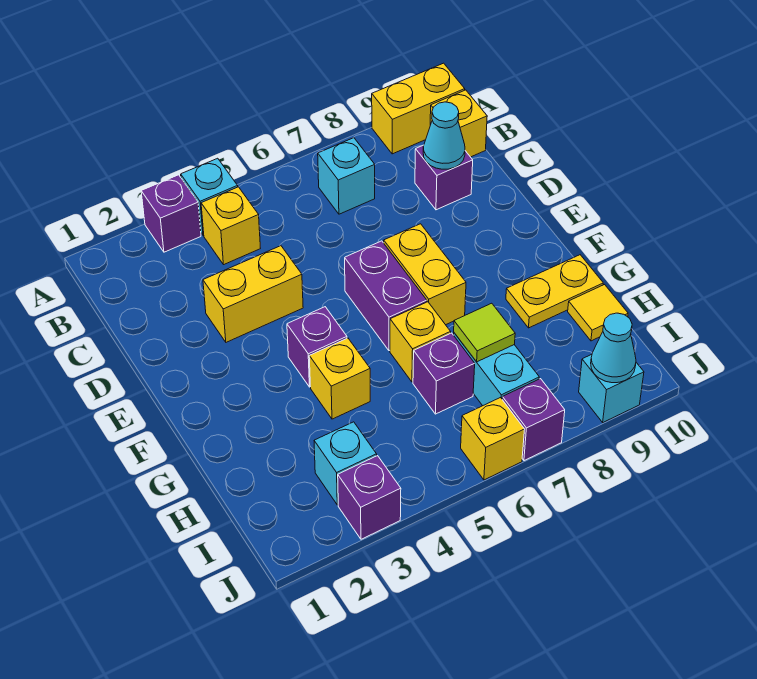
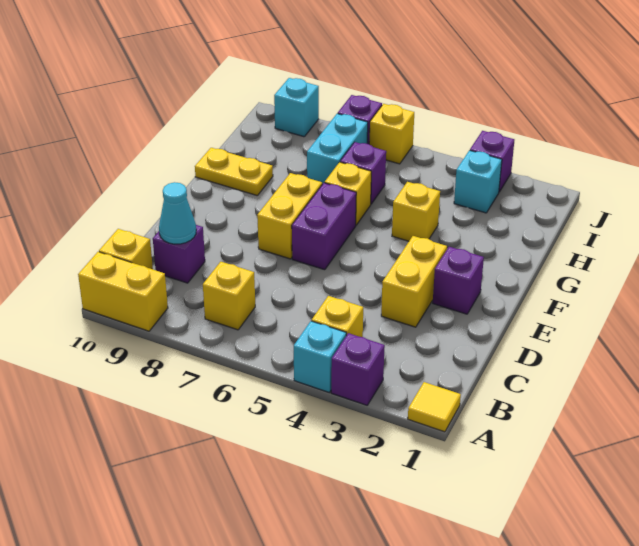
cyan brick B7 level 1 -> yellow brick B7 level 1
yellow brick D3:D4 level 1 -> yellow brick D3:E3 level 1
purple brick F4 level 1 -> purple brick E2 level 1
lime tile H7 level 2 -> none
yellow tile H10 level 1 -> yellow tile A1 level 1
cyan cone J9 level 2 -> none

